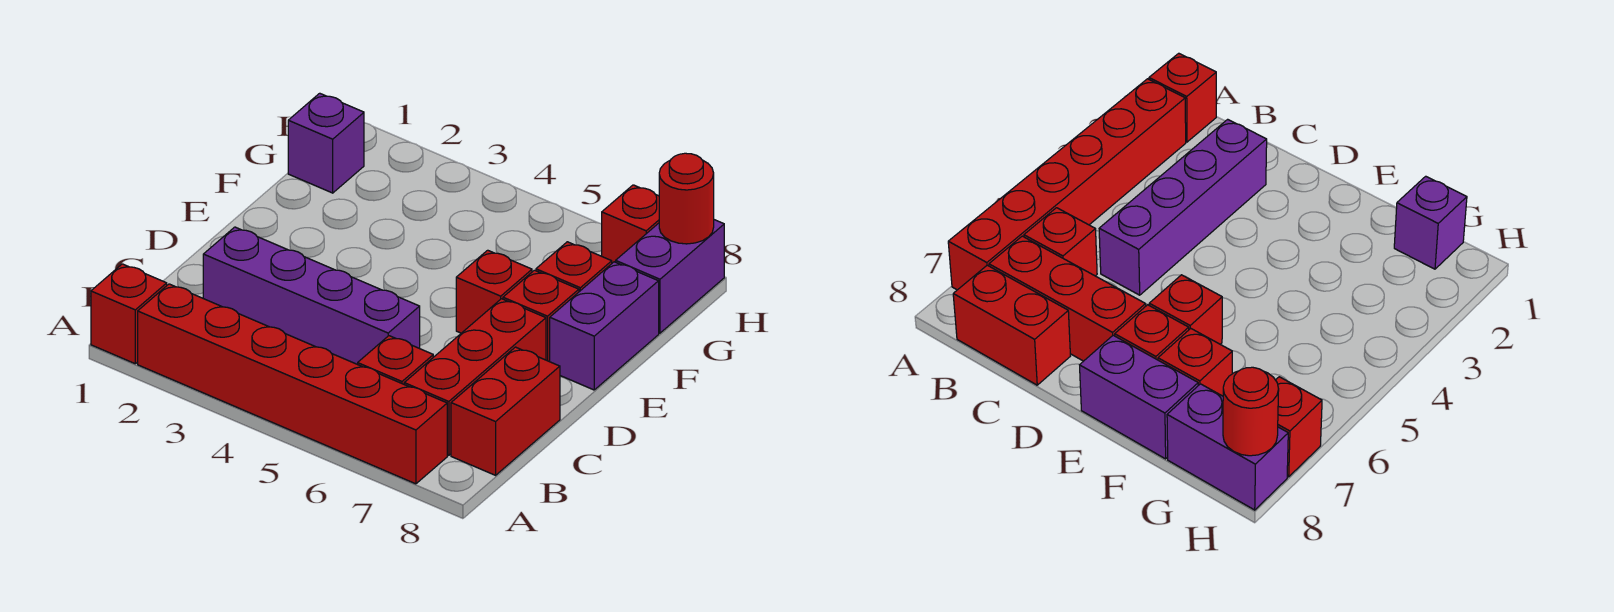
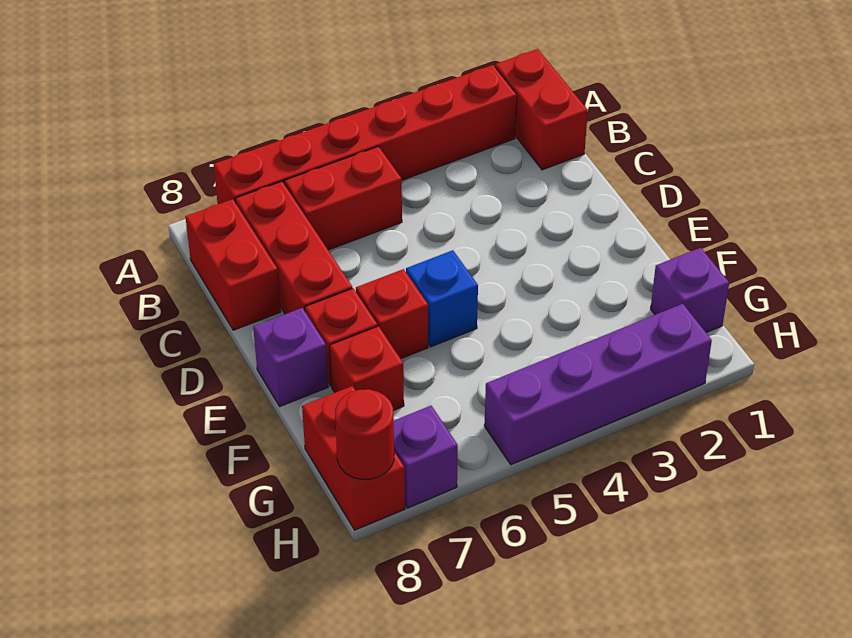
red brick A1 level 1 -> red brick A1:B1 level 1
red brick B6 level 1 -> red brick B5:B6 level 1
purple brick C2:C5 level 1 -> purple brick H2:H5 level 1
none -> blue brick E5 level 1
purple brick E8:F8 level 1 -> purple brick E8 level 1
purple brick G8:H8 level 1 -> red brick G8:H8 level 1
red brick H7 level 1 -> purple brick H7 level 1

